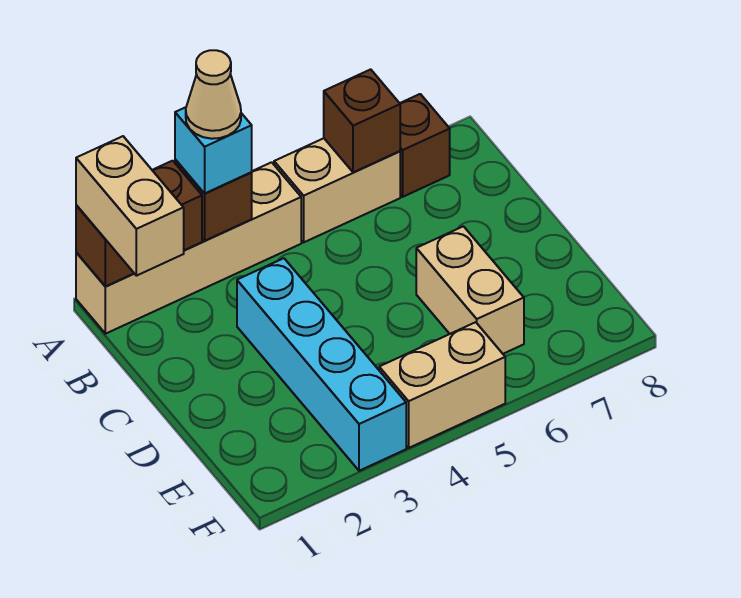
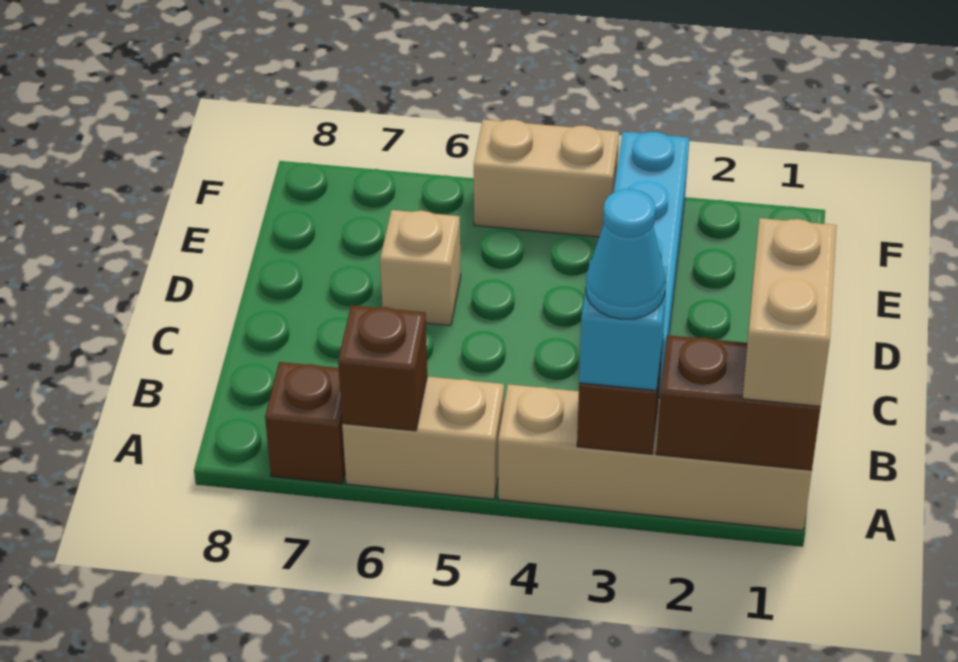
tan cone A3 level 4 -> cyan cone A3 level 4
tan brick D6:E6 level 1 -> tan brick D6 level 1

